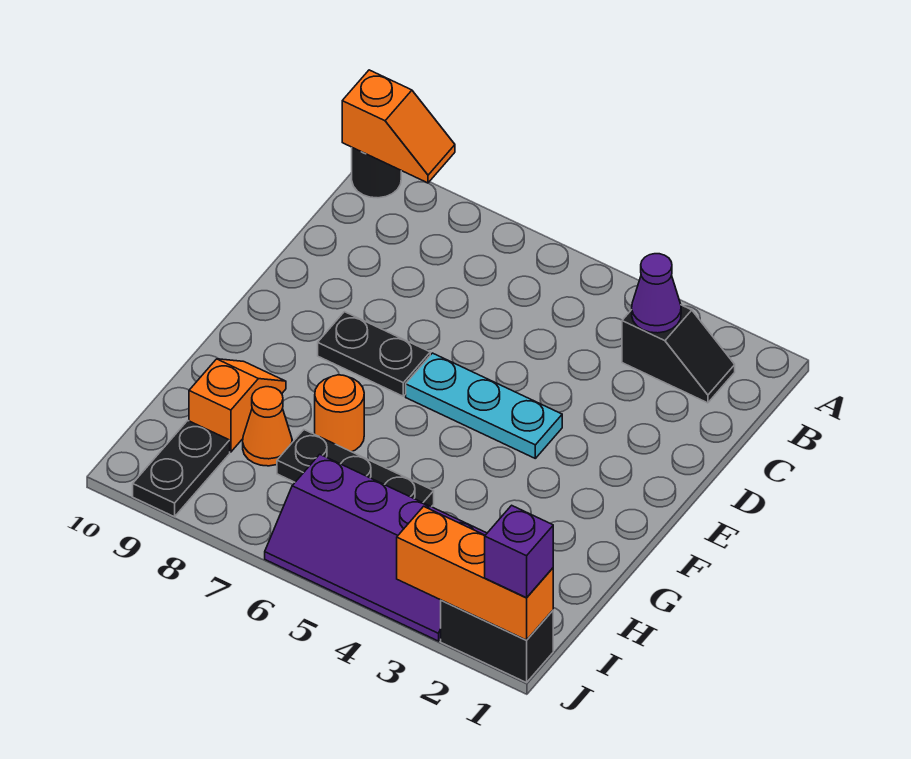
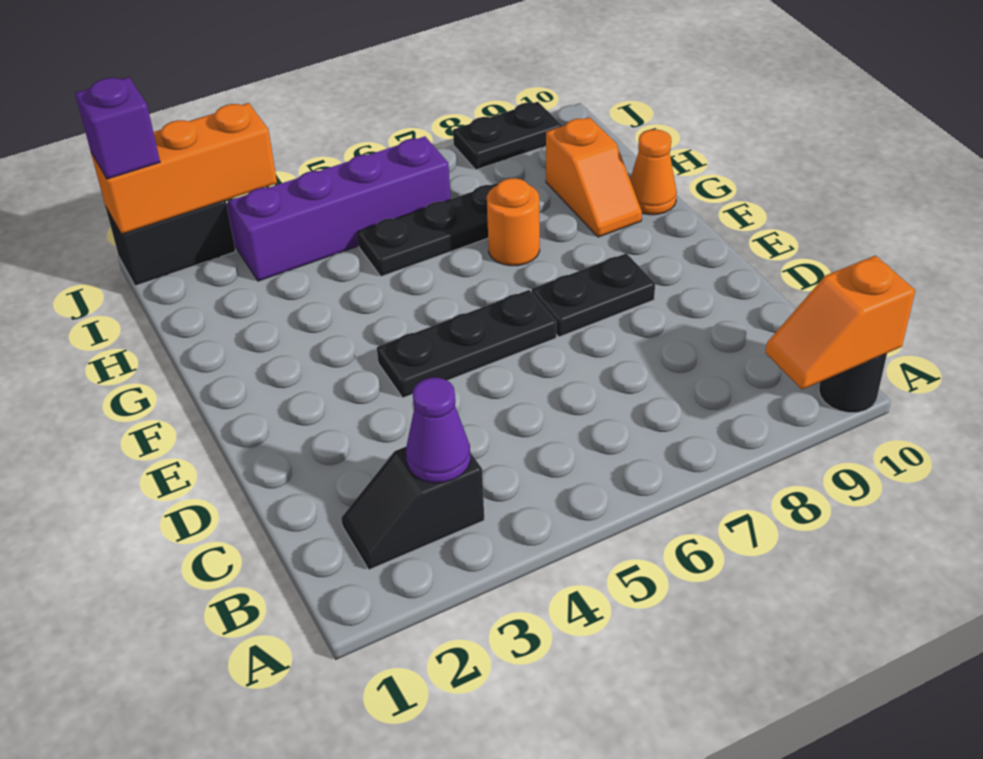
cyan plate E4:E6 level 1 -> black plate E4:E6 level 1
orange cone H8 level 1 -> orange cone G10 level 1
black plate I9:J9 level 1 -> black plate J8:J9 level 1

